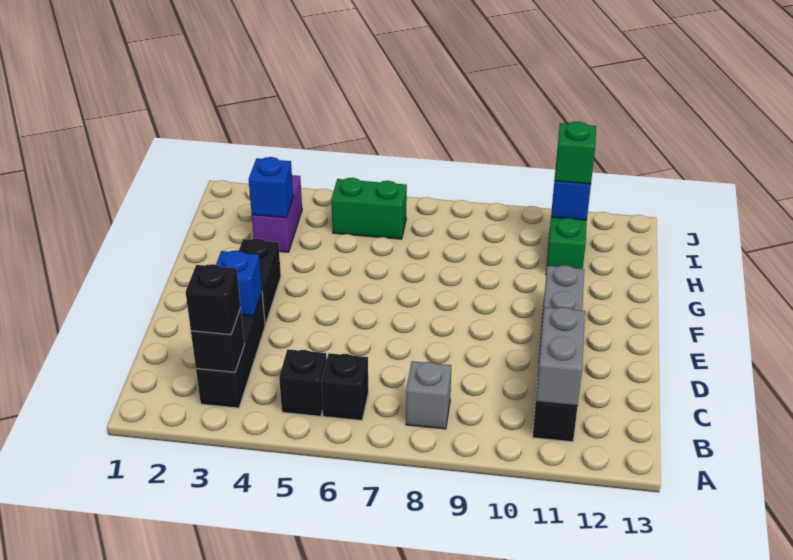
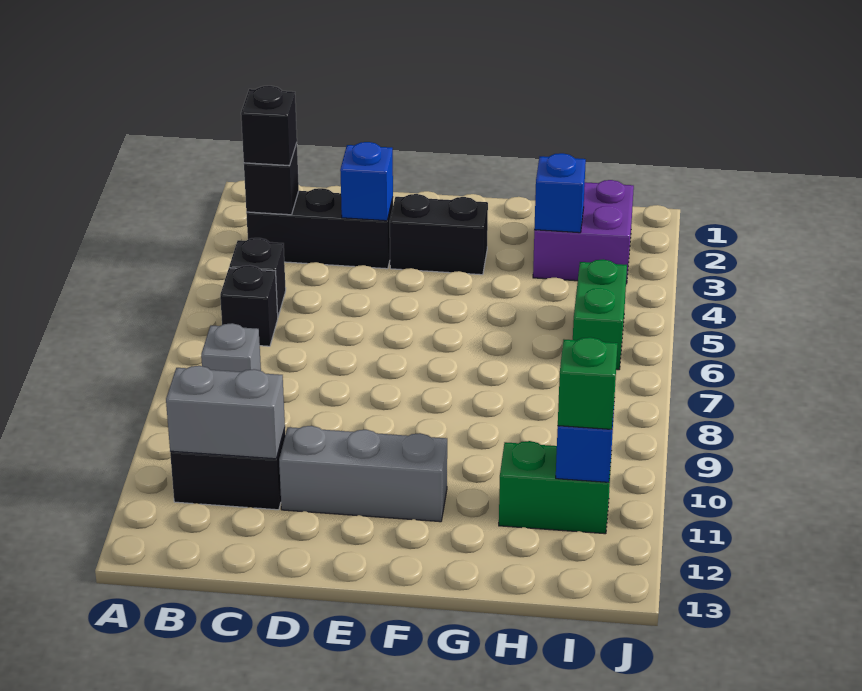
purple brick H3:I3 level 1 -> purple brick H2:I3 level 1

